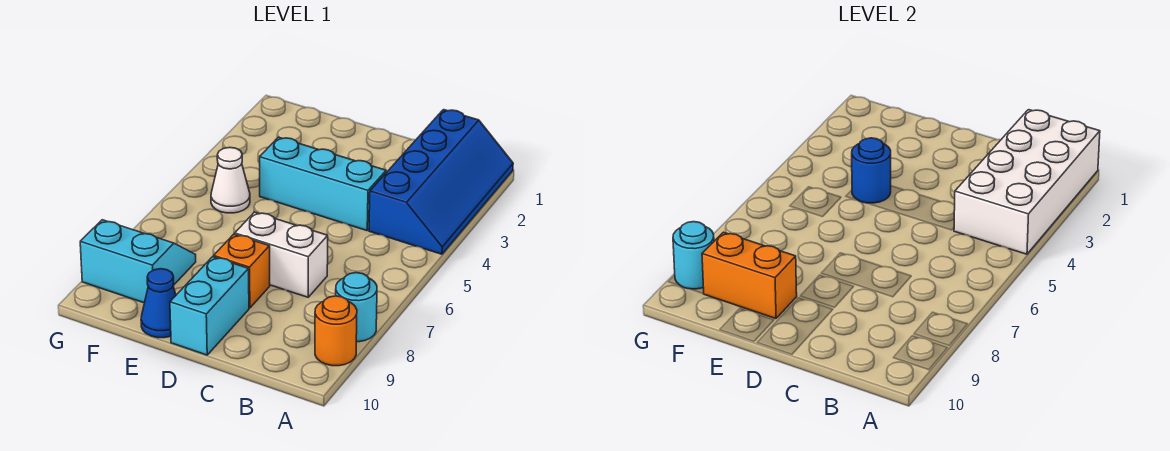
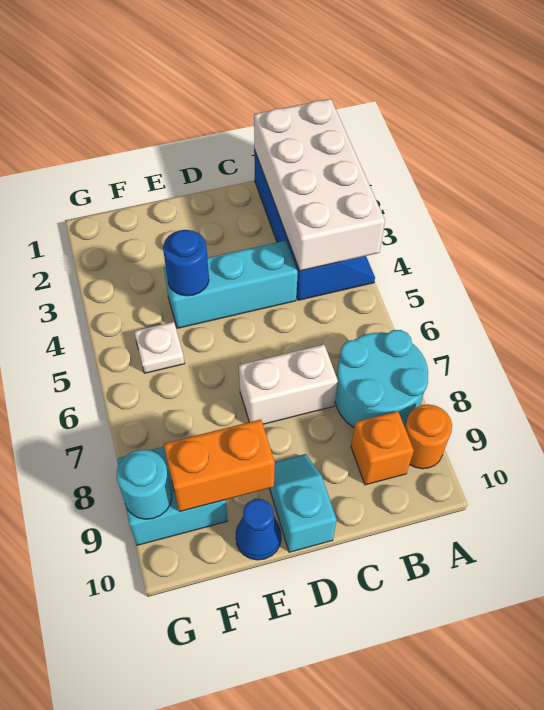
cyan round brick A8 level 1 -> cyan round brick A7:B8 level 1
orange brick D8 level 1 -> orange brick B9 level 1
cyan brick D9:D10 level 1 -> cyan slope D9:D10 level 1 top 10
white cone F5 level 1 -> white plate F5 level 1

